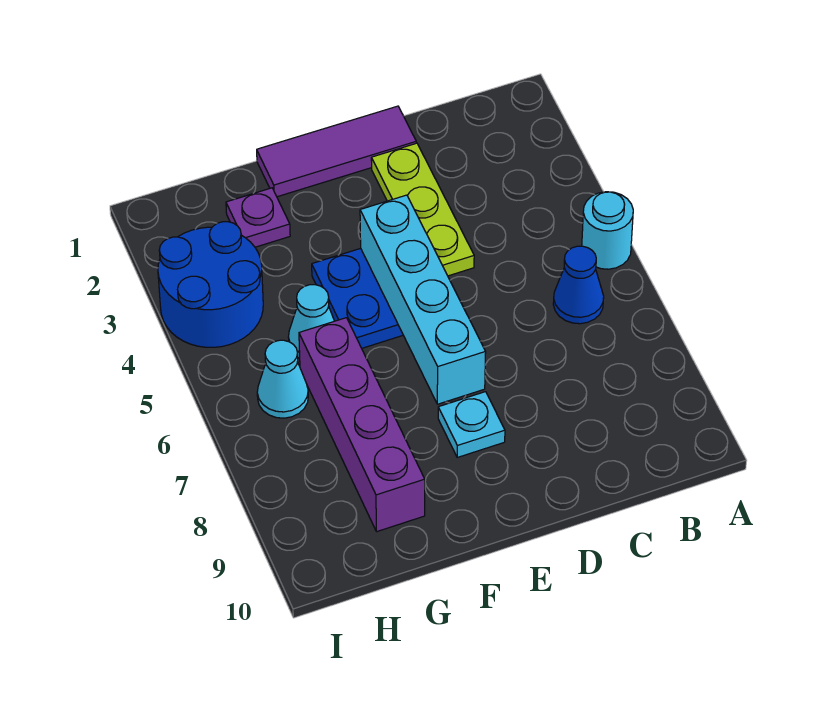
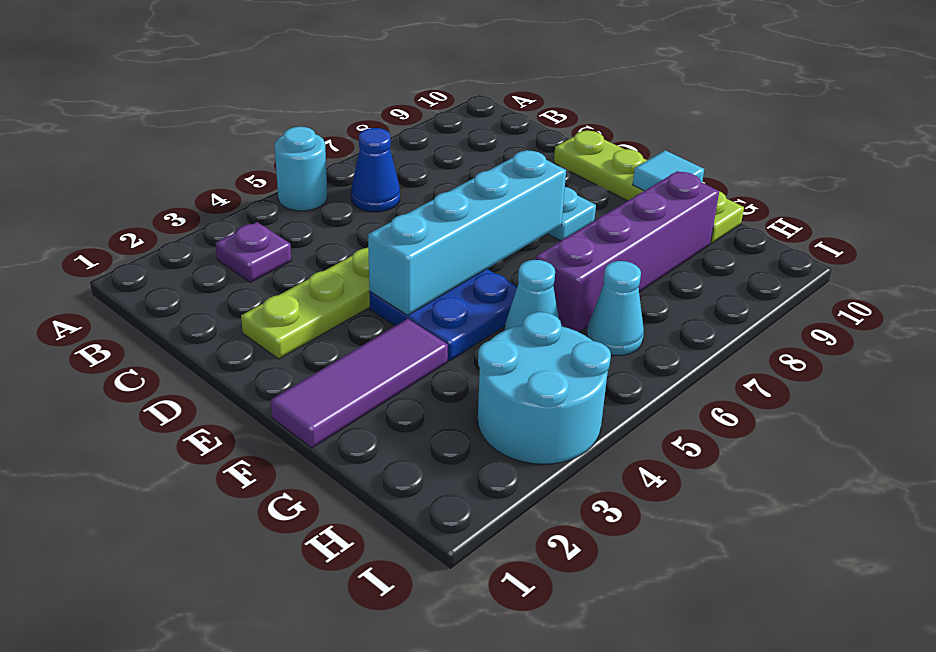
purple tile D1:F1 level 1 -> purple tile F1:F3 level 1
none -> lime plate D10:G10 level 1
none -> cyan tile F10 level 2
purple plate G2 level 1 -> purple plate B3 level 1
blue round brick H3:I4 level 1 -> cyan round brick H3:I4 level 1

